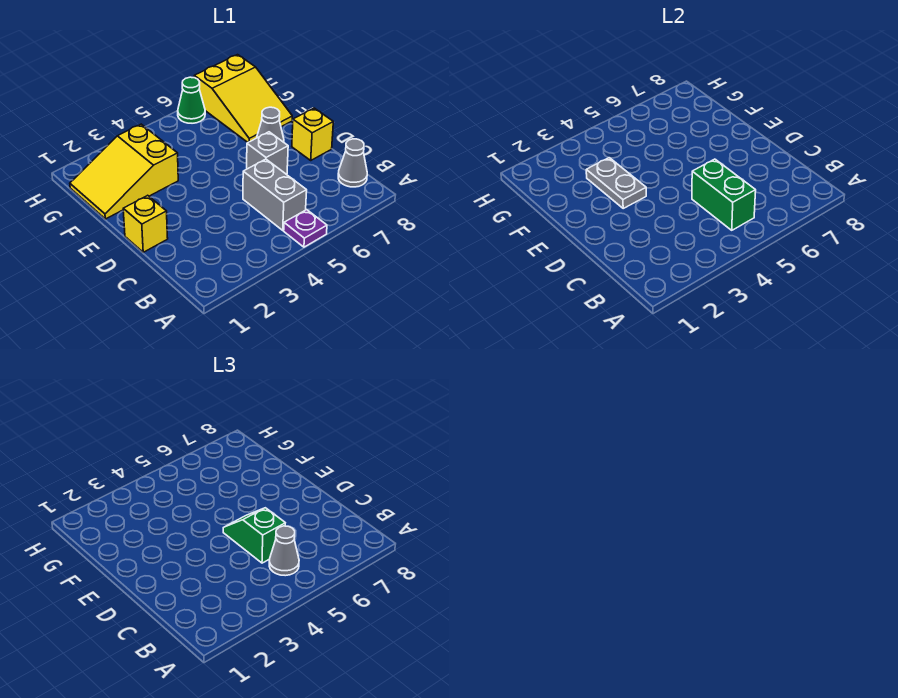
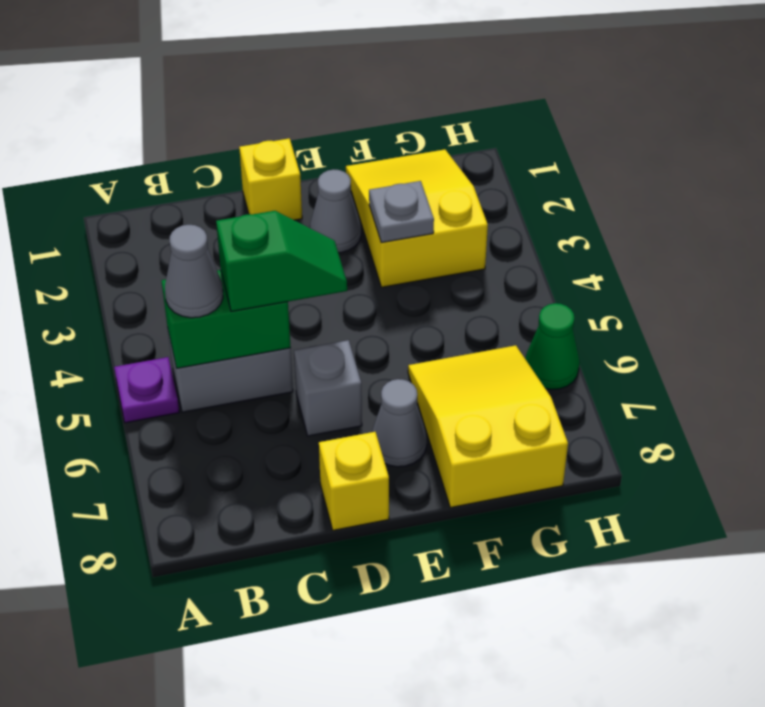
grey cone B8 level 1 -> grey cone E2 level 1
grey plate E3:F3 level 2 -> grey plate F3 level 2
yellow slope F7:H8 level 1 top H -> yellow slope F6:G8 level 1 top 8

